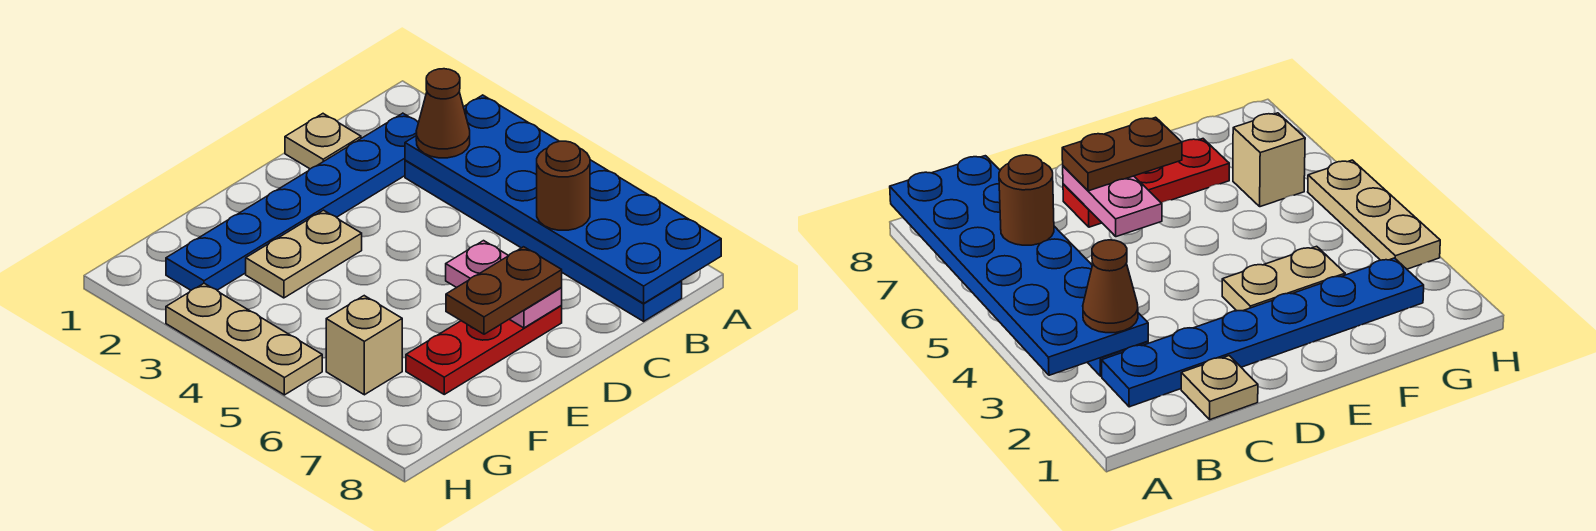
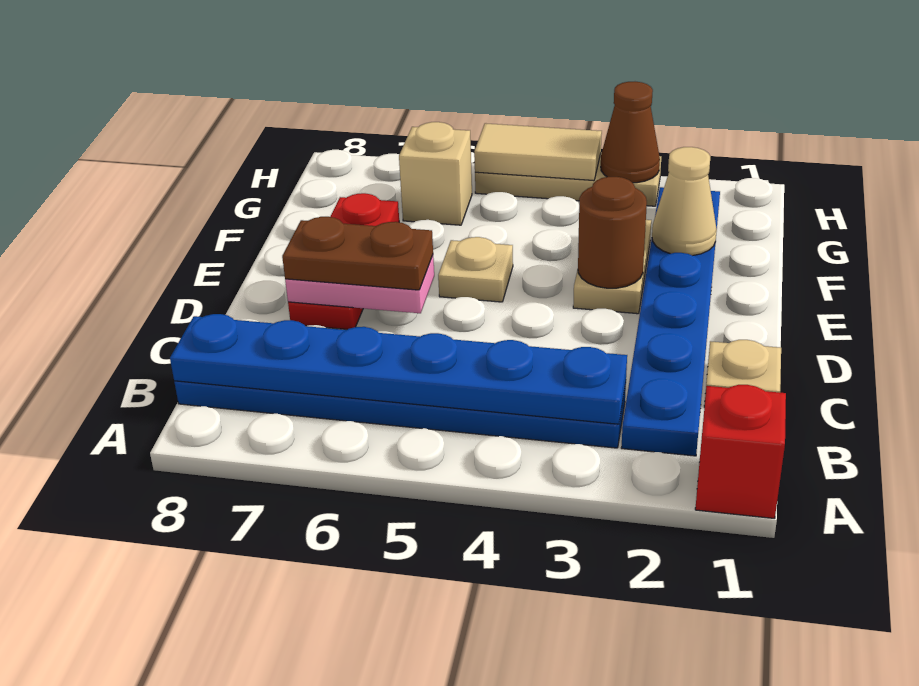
none -> red brick A1 level 1
blue plate A3:B8 level 2 -> blue plate B3:B8 level 2
brown cone B3 level 3 -> brown cone H3 level 2
brown round brick B6 level 3 -> brown round brick E3 level 2
brown plate D7:E7 level 3 -> brown plate D6:D7 level 3
none -> tan plate E5 level 1
none -> tan cone F2 level 2
none -> tan tile H4:H5 level 2

